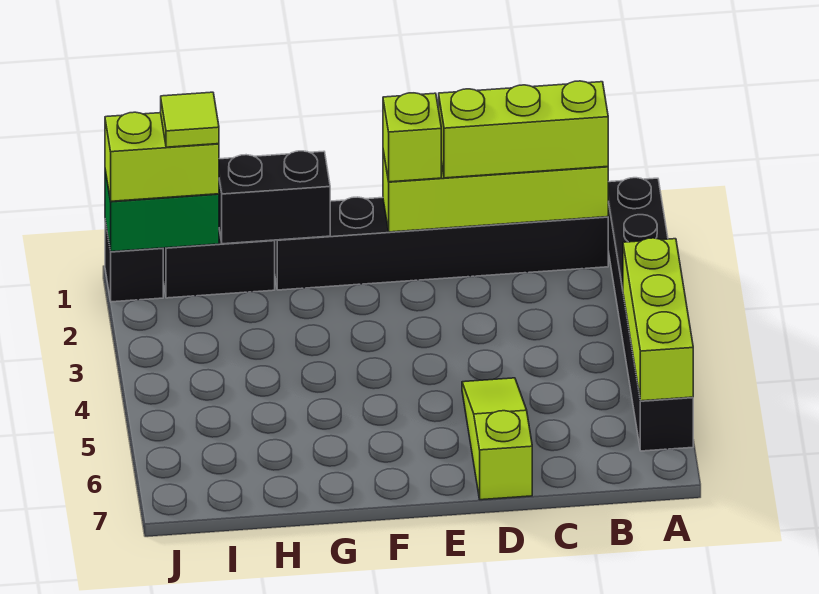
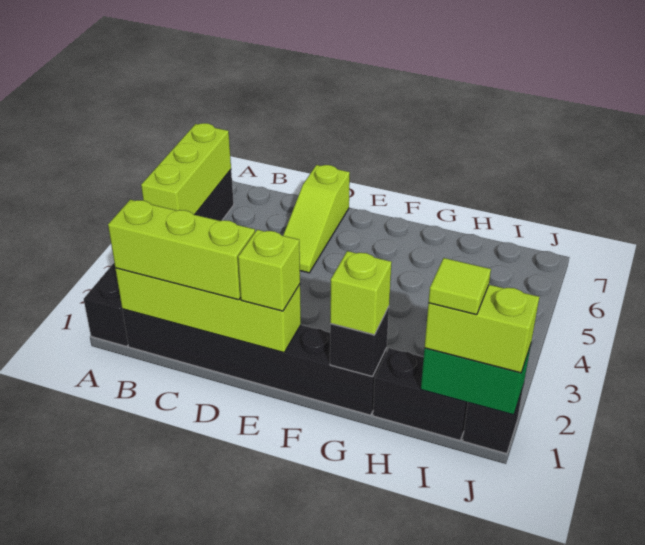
black brick G1:H1 level 2 -> black brick G1 level 2
none -> lime brick G1 level 3

